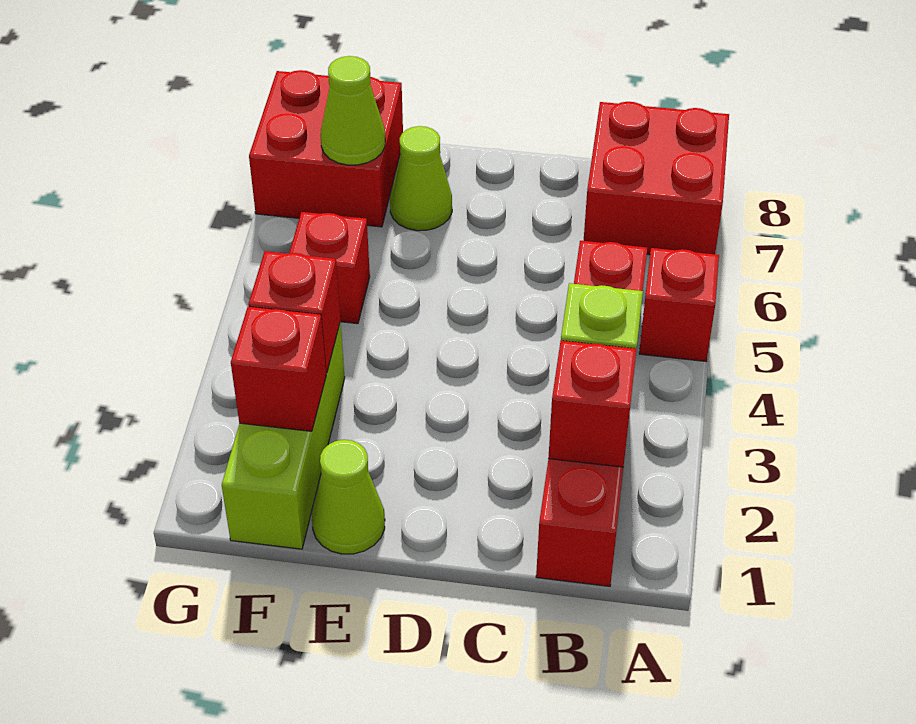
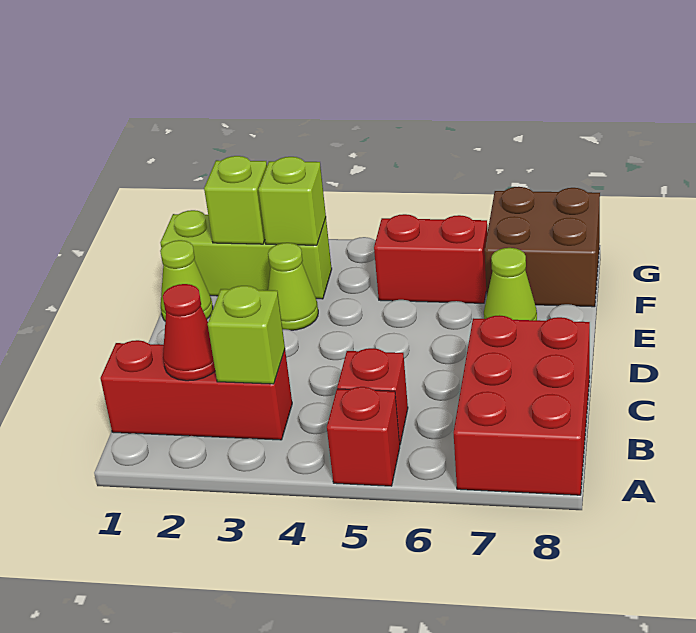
red brick A7:B8 level 1 -> red brick A7:C8 level 1
red brick B2 level 2 -> red cone B2 level 2
red brick F2 level 2 -> lime brick F2 level 2
red brick F3 level 2 -> lime brick F3 level 2
red brick F5 level 1 -> red brick F5:F6 level 1
red brick F7:G8 level 1 -> brown brick F7:G8 level 1
lime cone F7 level 2 -> lime cone E3 level 1

